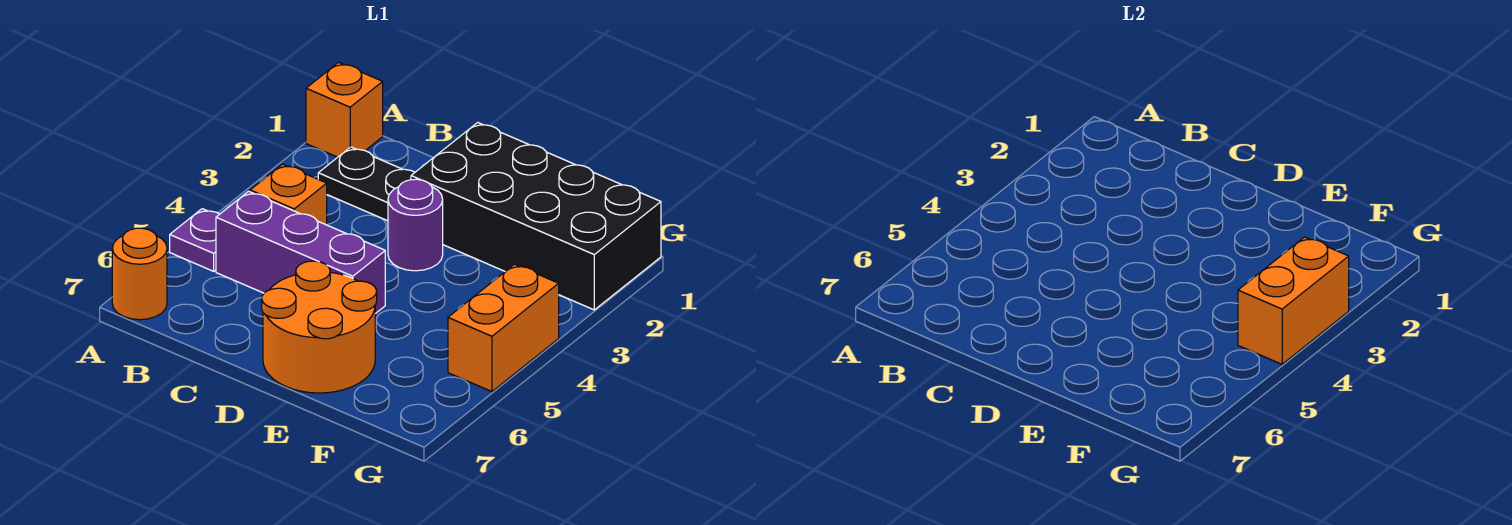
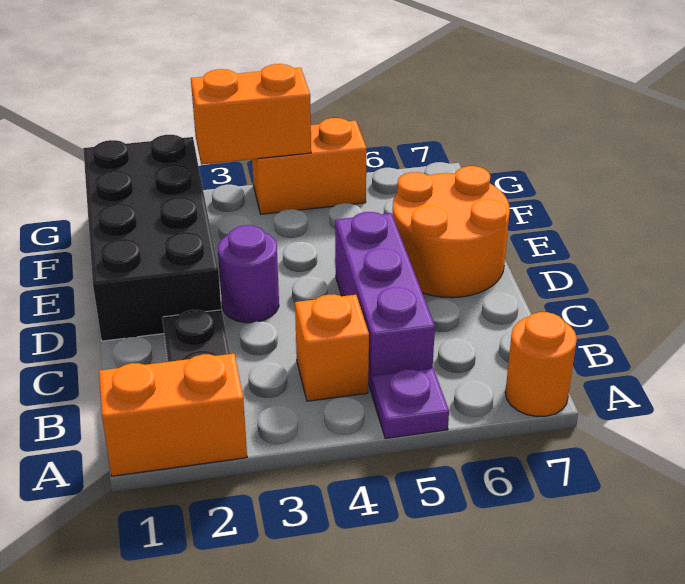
orange brick A1 level 1 -> orange brick A1:A2 level 1

